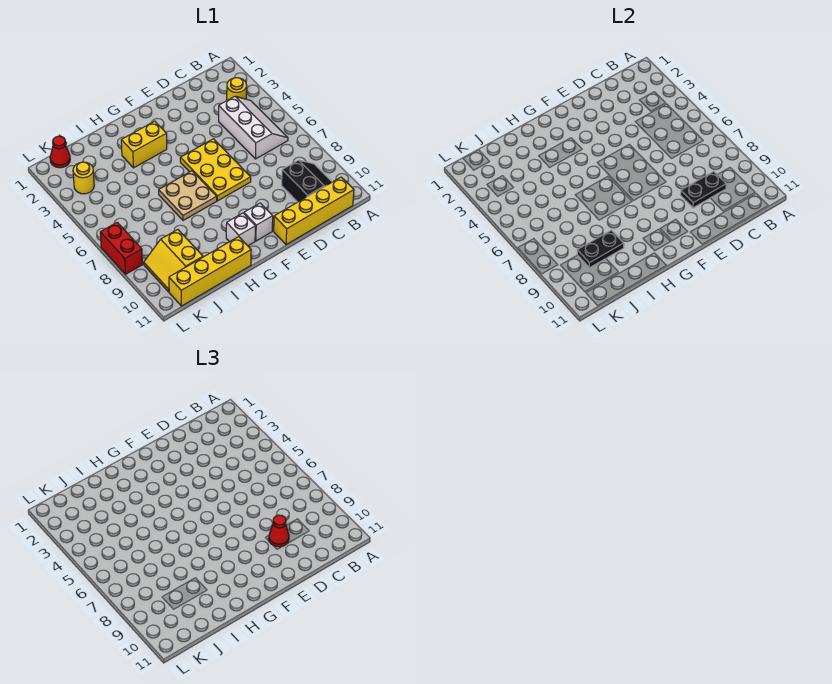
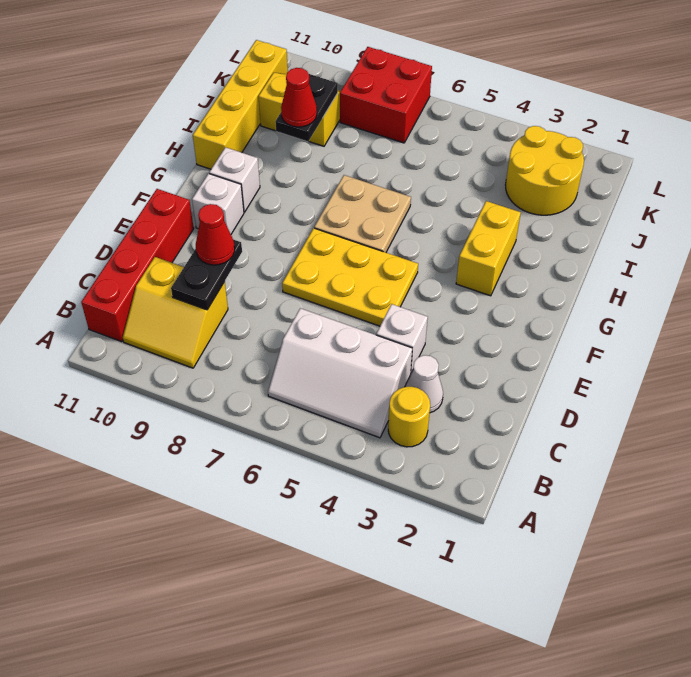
black slope B9:C10 level 1 top C -> yellow slope B9:C10 level 1 top C
yellow brick B11:E11 level 1 -> red brick B11:E11 level 1
none -> white cone C3 level 1
none -> white brick D4 level 1
red cone K1 level 1 -> red cone I9 level 3
yellow round brick K3 level 1 -> yellow round brick J2:K3 level 1
red brick L7:L8 level 1 -> red brick K7:L8 level 1

